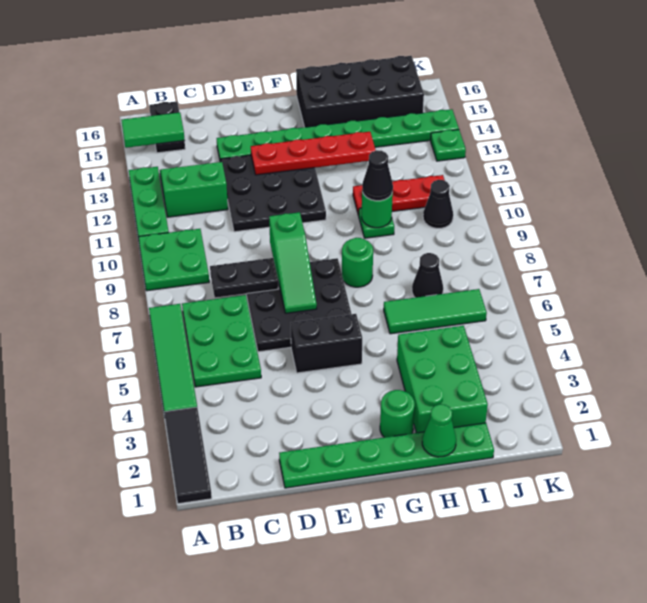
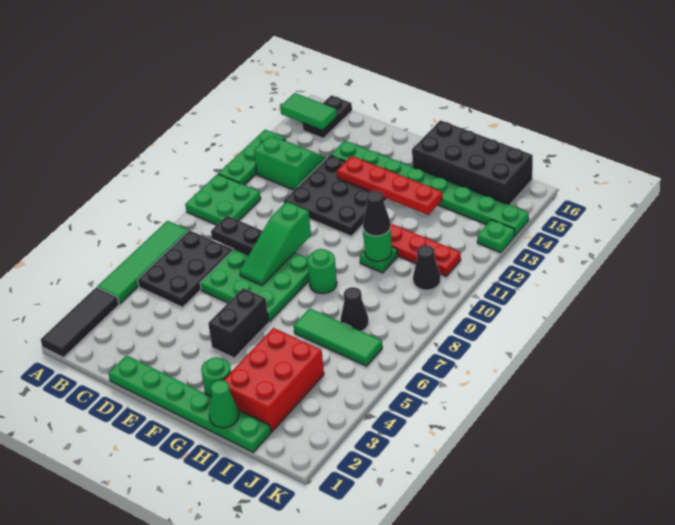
green plate B5:C7 level 1 -> black plate B5:C7 level 1
black plate D6:F8 level 1 -> green plate D6:F8 level 1
black brick E5:F5 level 1 -> black brick F4:F5 level 1
green brick H2:I4 level 1 -> red brick H2:I4 level 1

